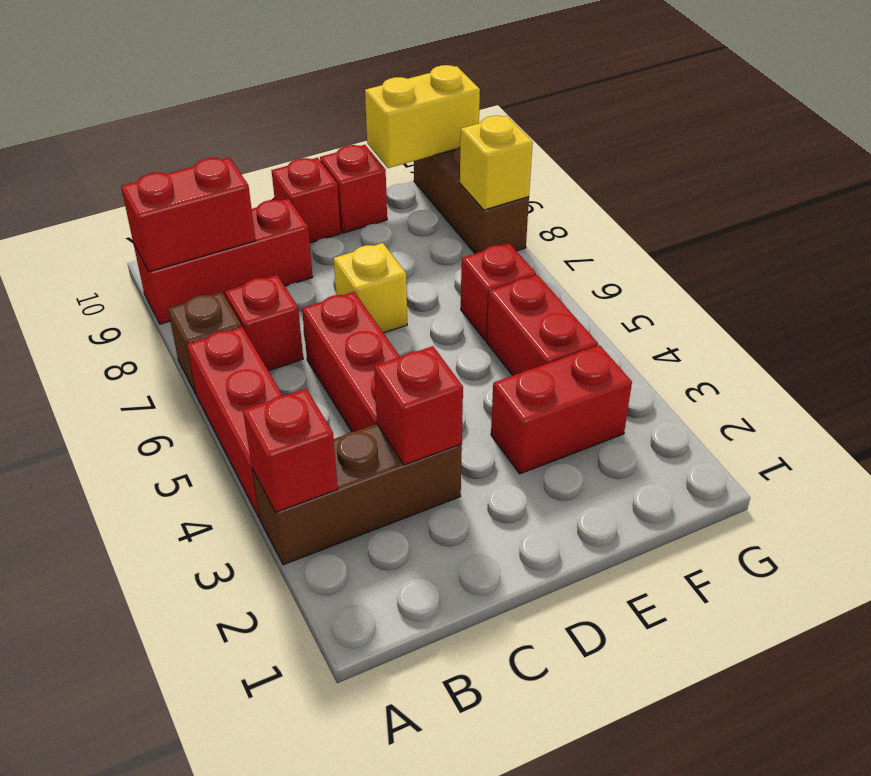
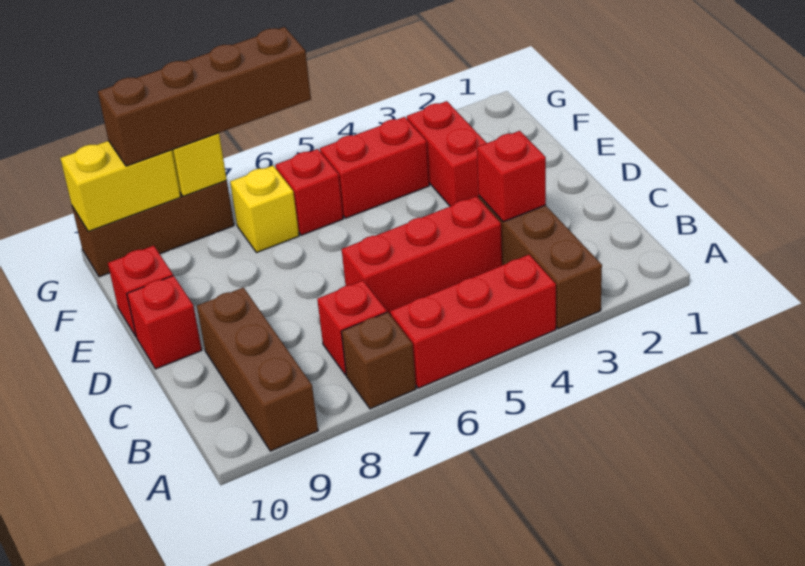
red brick A3 level 2 -> none
red brick A9:C9 level 1 -> brown brick A9:C9 level 1
red brick A9:B9 level 2 -> none
yellow brick D7 level 1 -> yellow brick F7 level 1
yellow brick F10:G10 level 2 -> yellow brick G9:G10 level 2
none -> brown brick G6:G9 level 3

